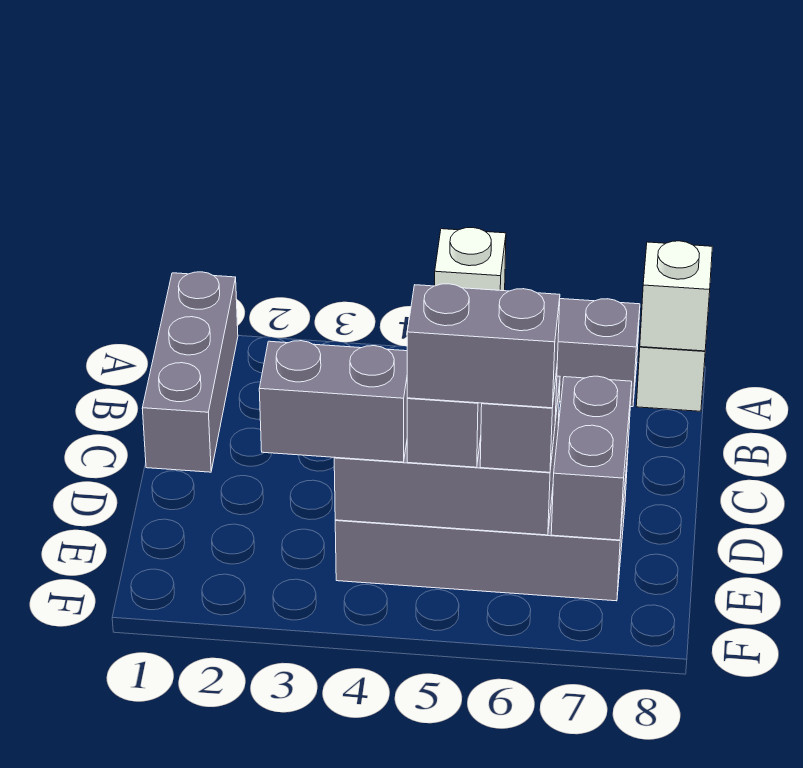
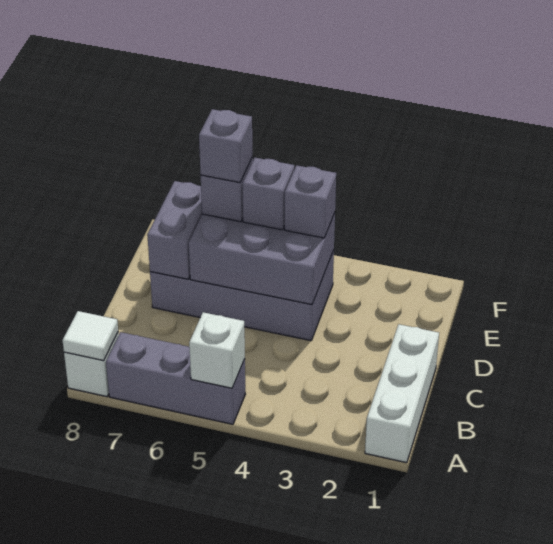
grey brick A1:C1 level 1 -> white brick A1:C1 level 1
white brick A8 level 2 -> white tile A8 level 2
grey brick E3:E4 level 3 -> grey brick E4 level 3
grey brick E5:E6 level 4 -> grey brick E6 level 4

